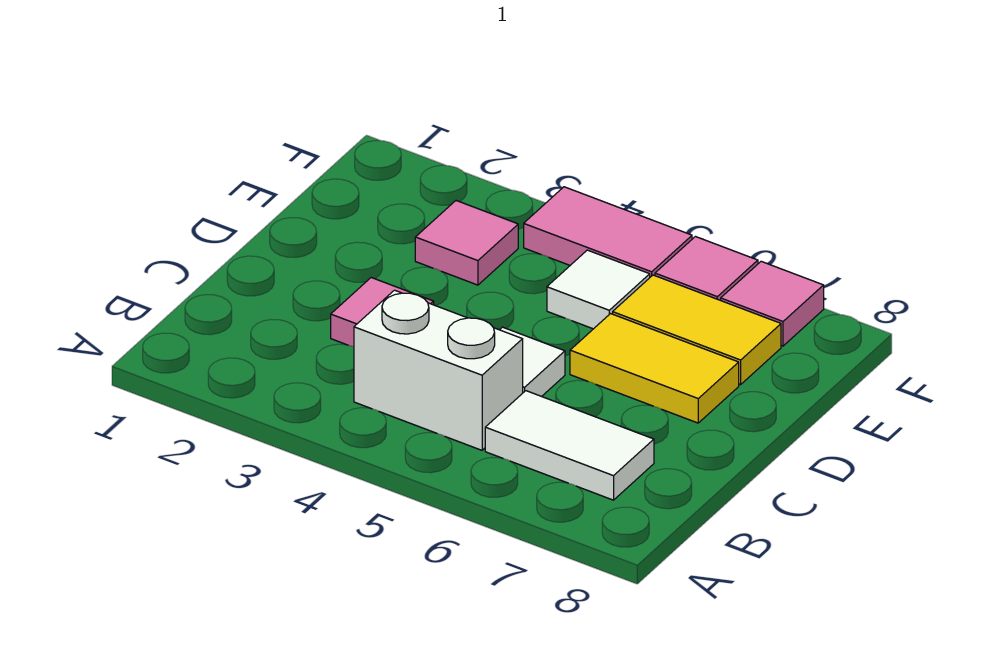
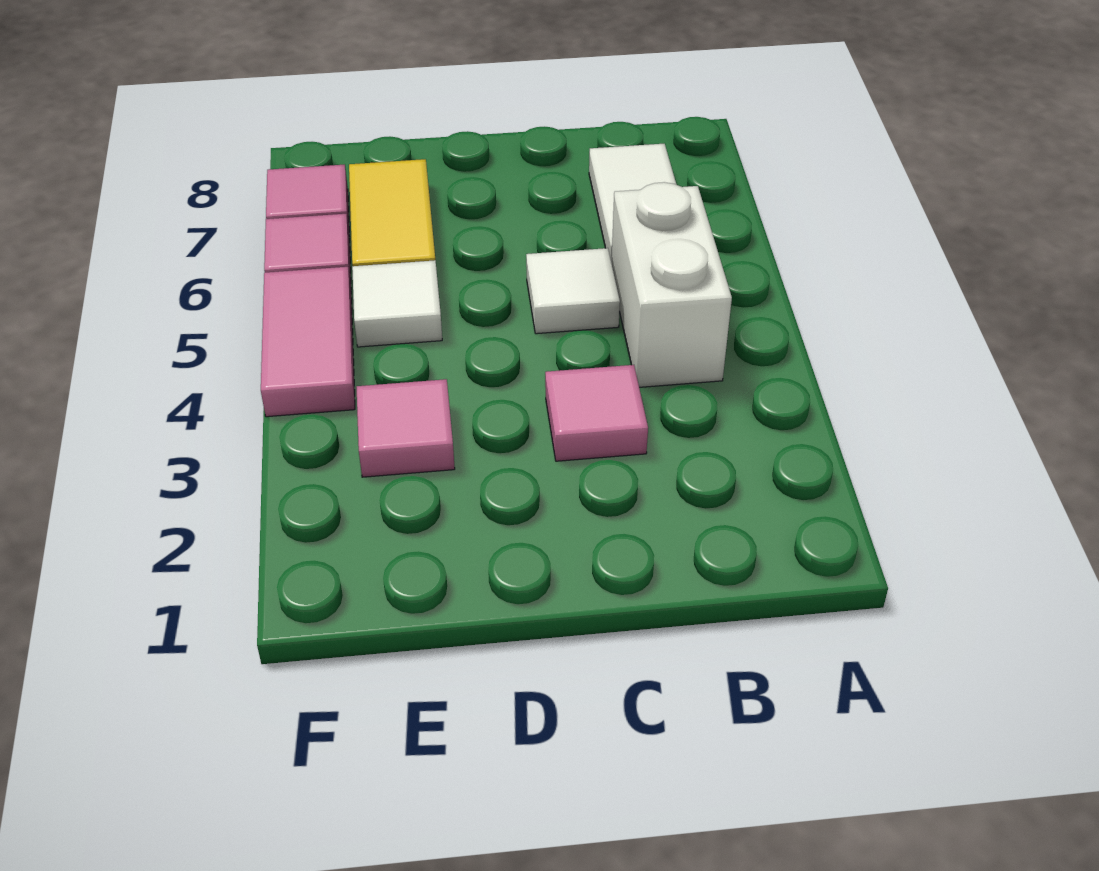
yellow tile D6:D7 level 1 -> none

